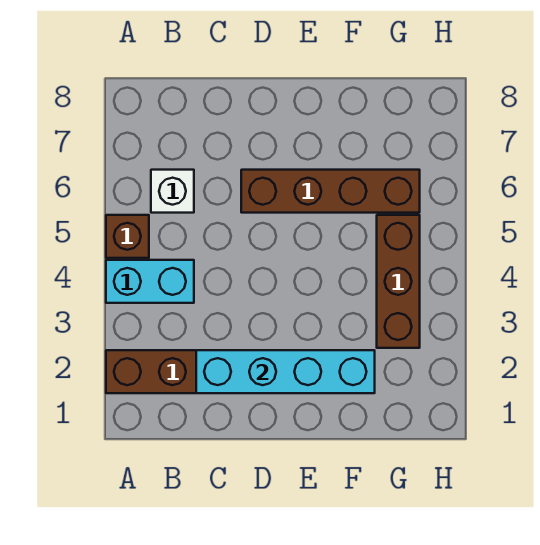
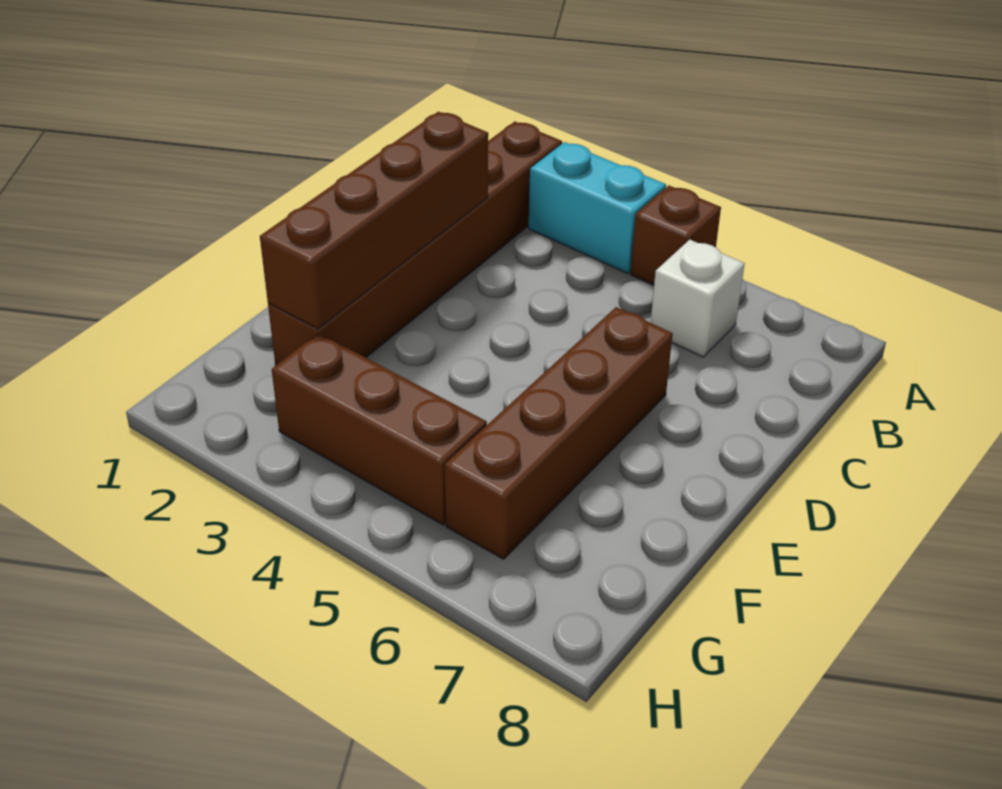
cyan brick A4:B4 level 1 -> cyan brick A3:A4 level 1
cyan brick C2:F2 level 2 -> brown brick C2:F2 level 2

